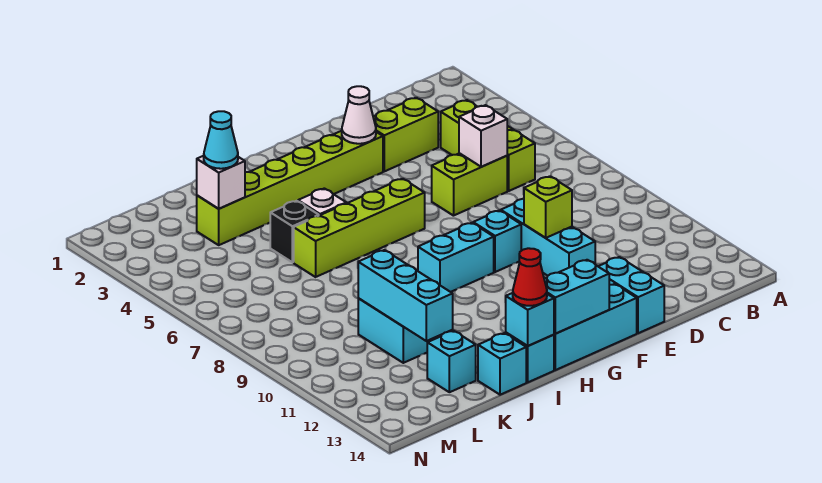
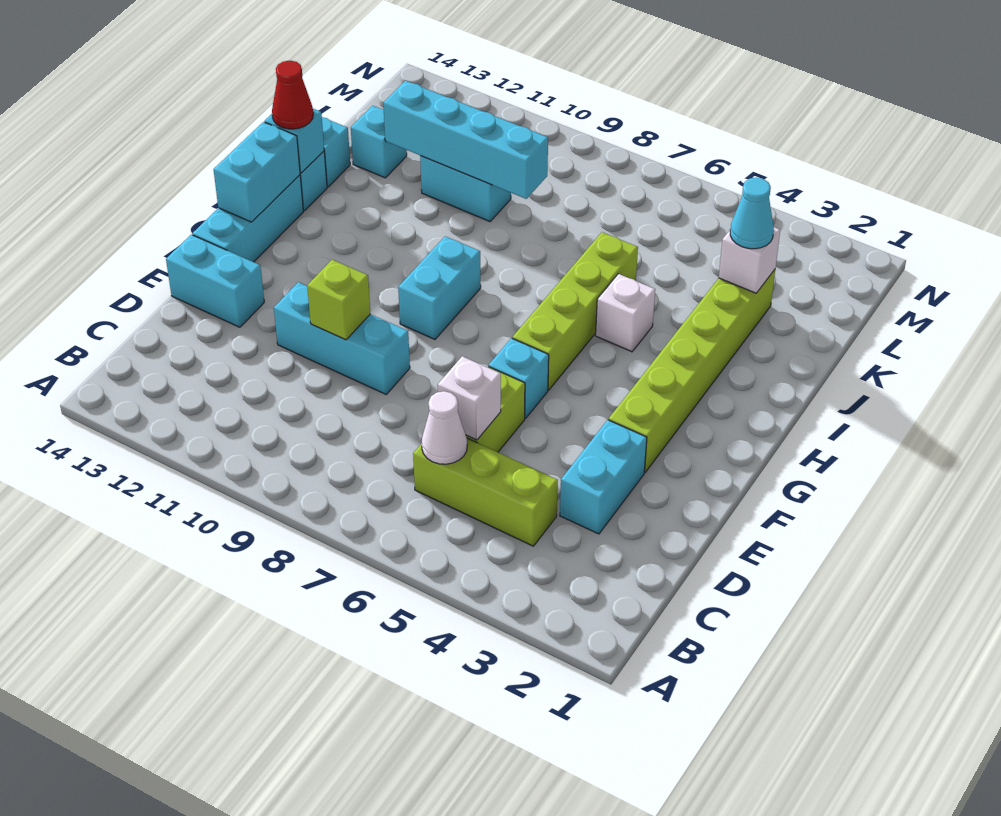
lime brick D3:E3 level 1 -> cyan brick D3:E3 level 1
white cone F3 level 2 -> white cone C6 level 2
cyan brick F9 level 1 -> cyan brick F6 level 1
black brick J5 level 1 -> none
cyan brick K10:K12 level 2 -> cyan brick K9:K12 level 2

